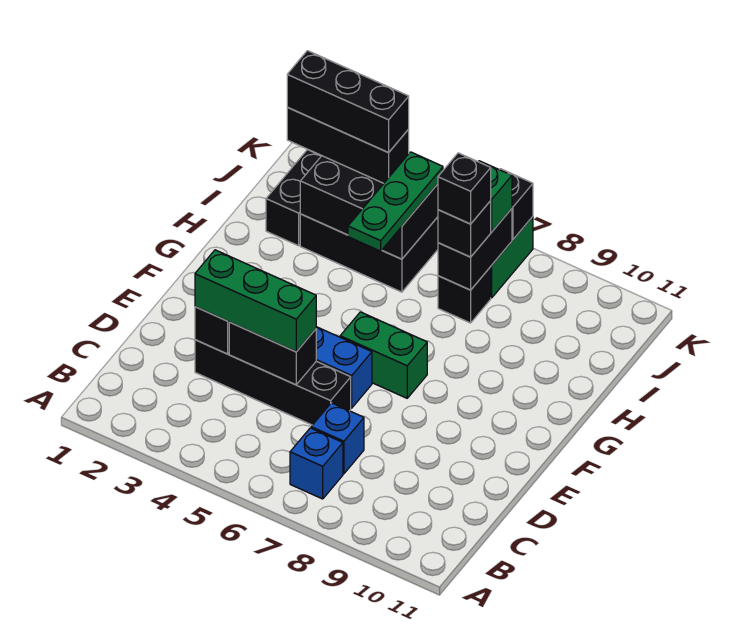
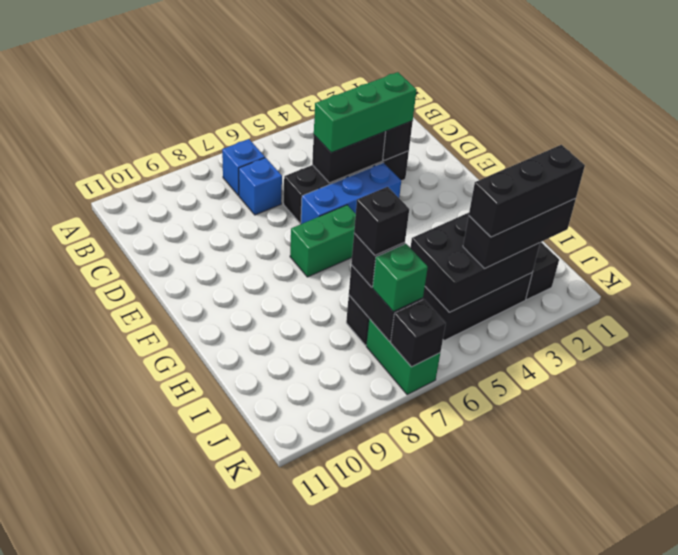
green plate H5:J5 level 3 -> none

